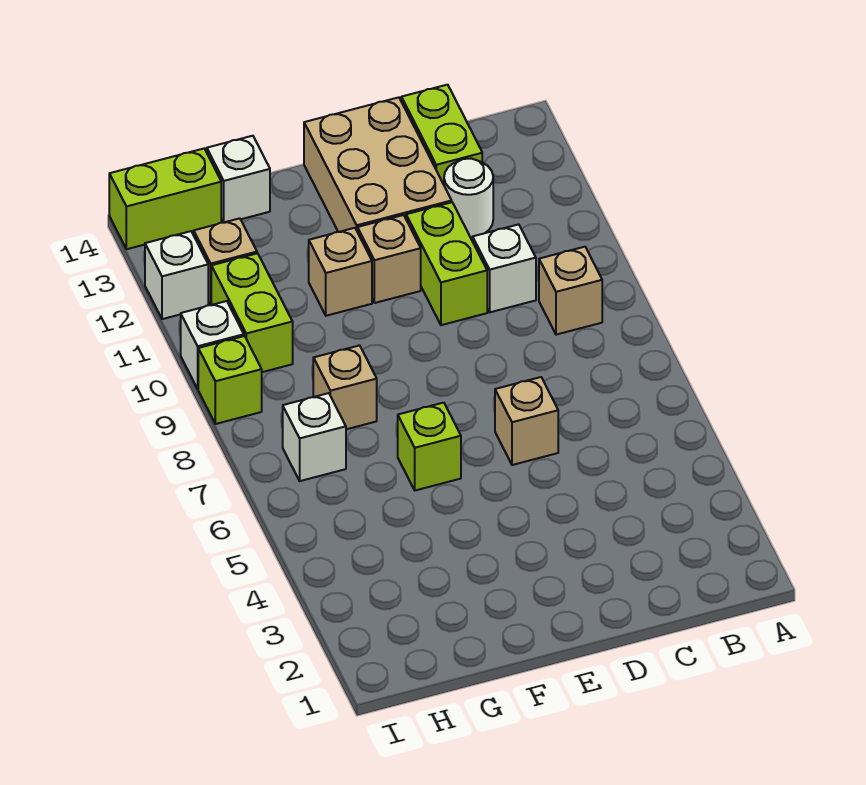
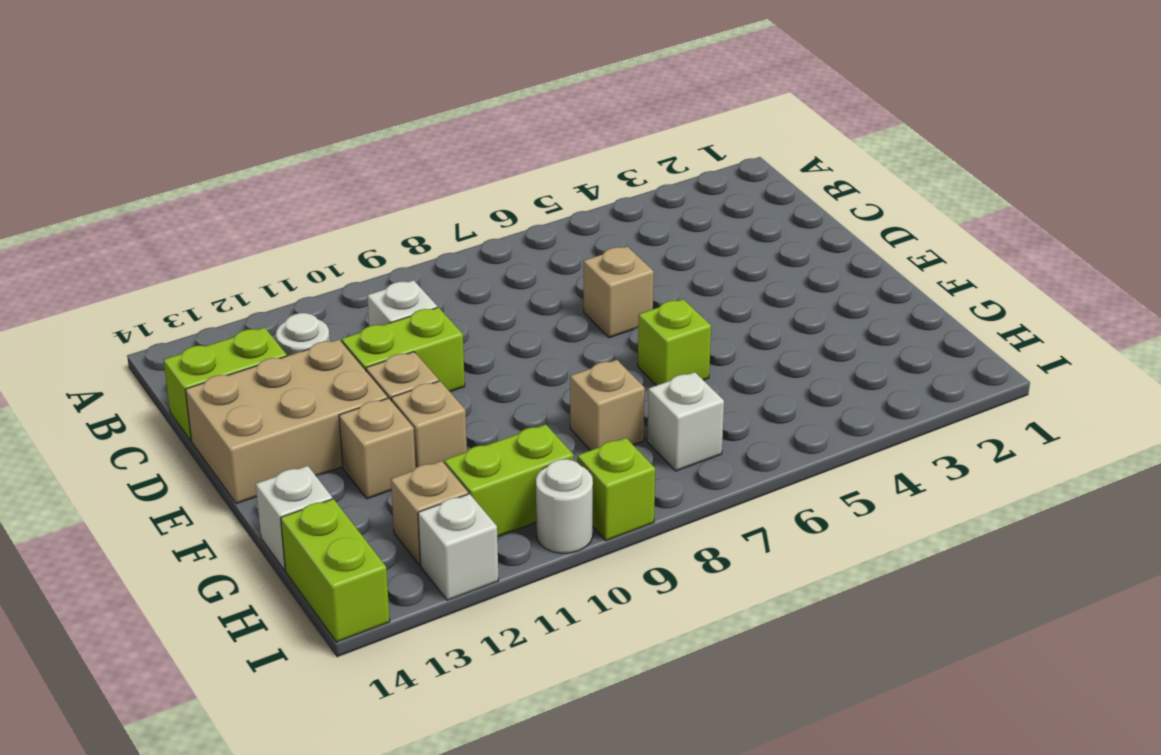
tan brick B9 level 1 -> tan brick F12 level 1
white brick I10 level 1 -> white round brick I10 level 1

